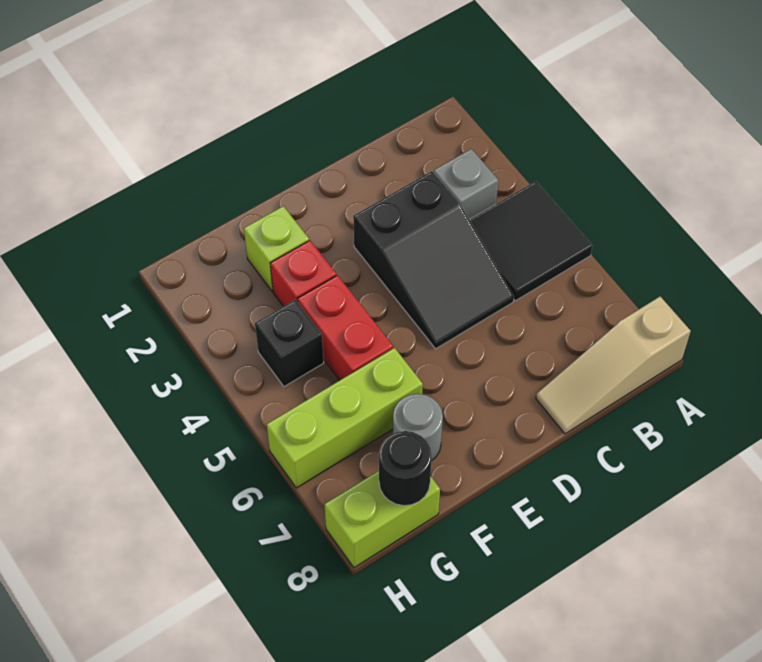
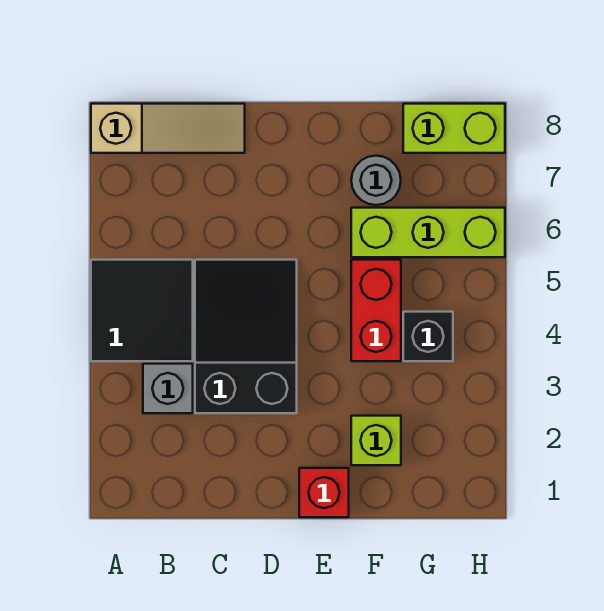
red brick F3 level 1 -> red brick E1 level 1
black round brick G8 level 2 -> none

